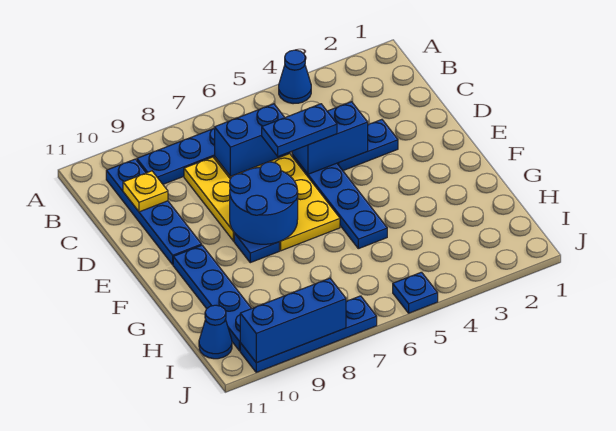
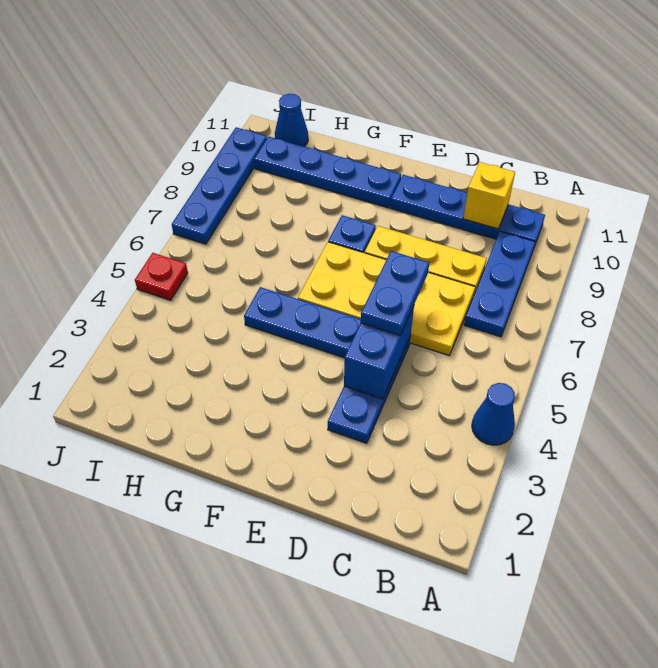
blue brick C6:C7 level 2 -> none
yellow plate C10 level 2 -> yellow brick C10 level 2
blue round brick E7:F8 level 2 -> none
blue plate J5 level 1 -> red plate J5 level 1
blue brick J8:J10 level 2 -> none

